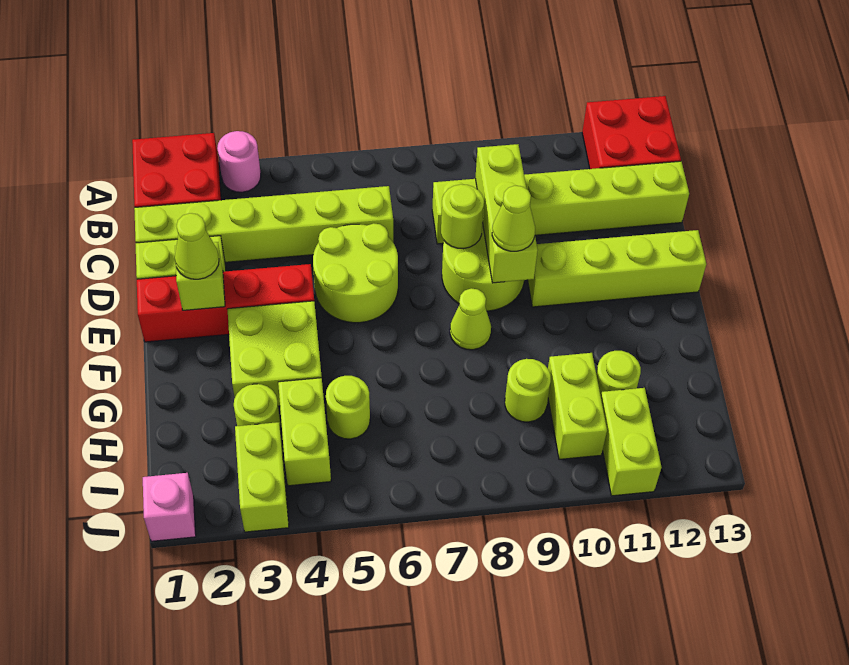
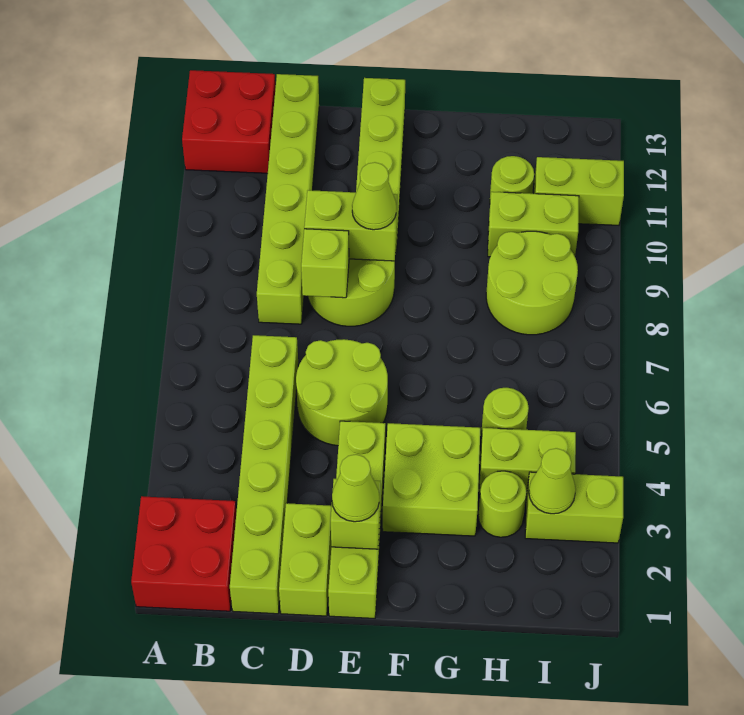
pink round brick A3 level 1 -> none
lime brick C9:E9 level 2 -> lime brick D9:E9 level 2
lime round brick D8 level 2 -> lime brick D8 level 2
red brick E1:E4 level 1 -> lime brick E1:E4 level 1
lime cone F8 level 1 -> lime cone I3 level 2
lime round brick H9 level 1 -> lime round brick H8:I9 level 1
pink brick J1 level 1 -> none

